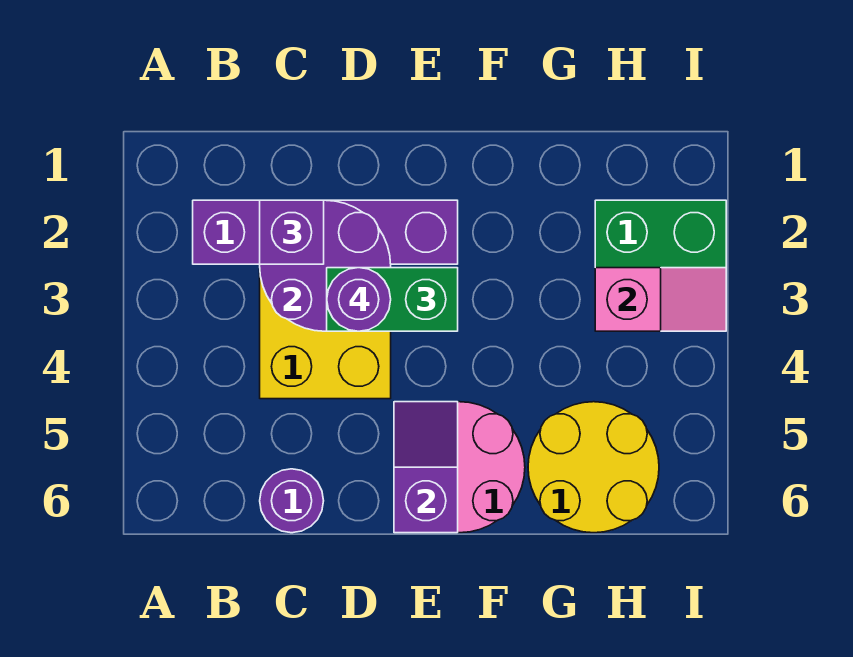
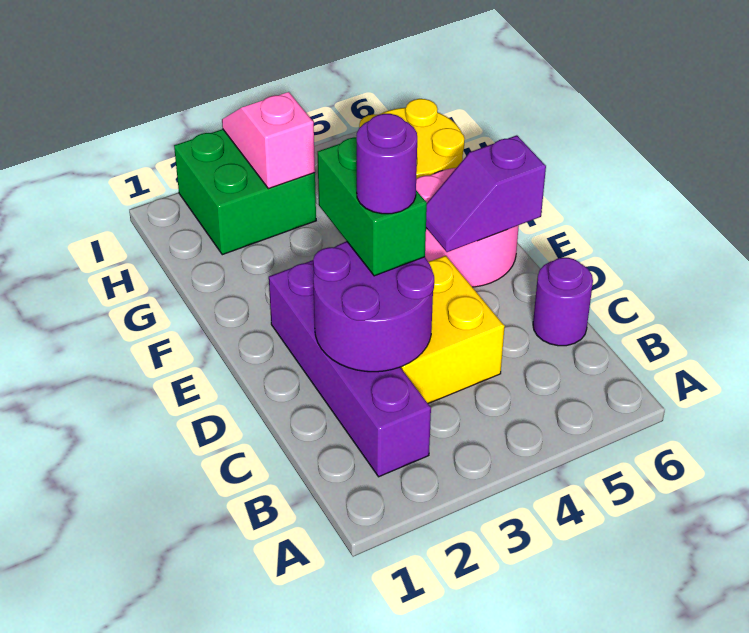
purple brick C2 level 3 -> none

